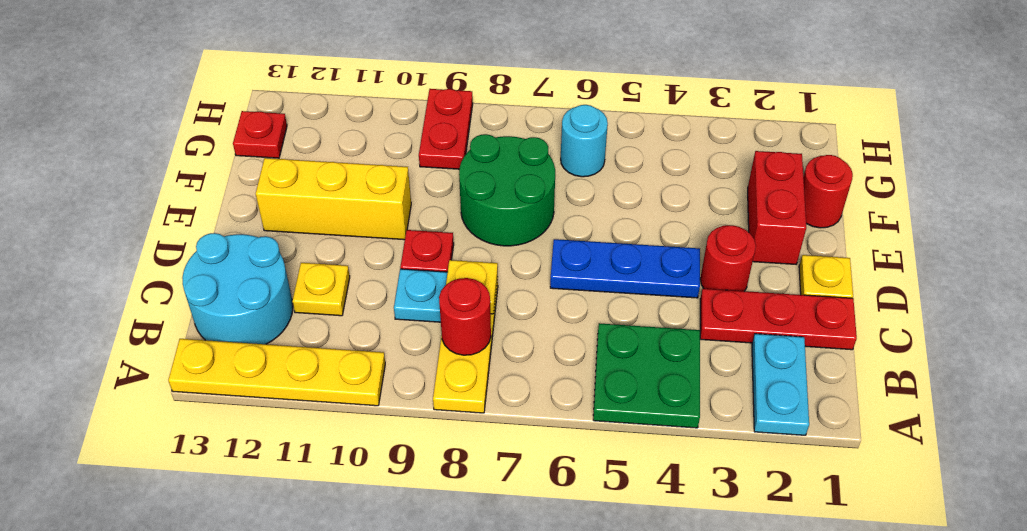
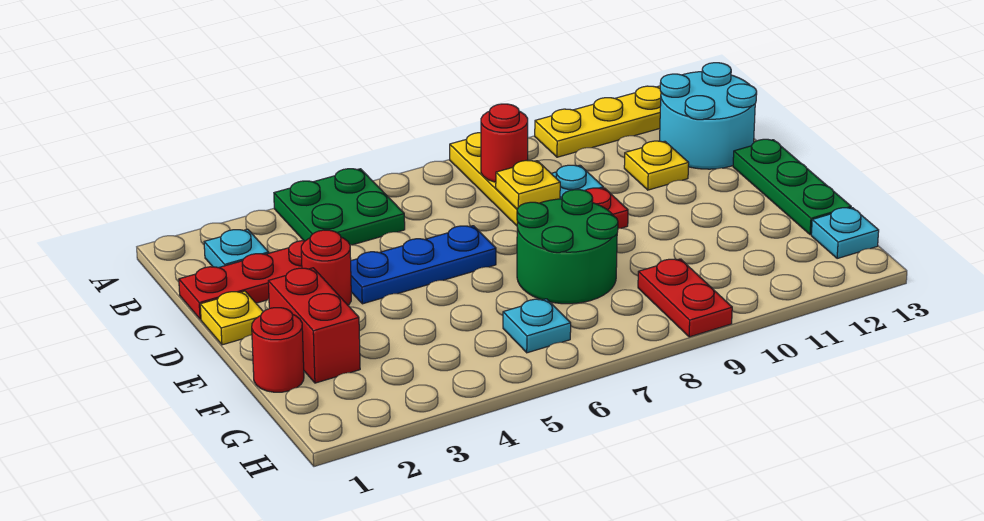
cyan plate A2:B2 level 1 -> cyan plate B2 level 1
none -> green plate D13:F13 level 1
yellow brick E10:E12 level 1 -> none
cyan round brick G6 level 1 -> cyan plate G6 level 1
red plate G13 level 1 -> cyan plate G13 level 1

